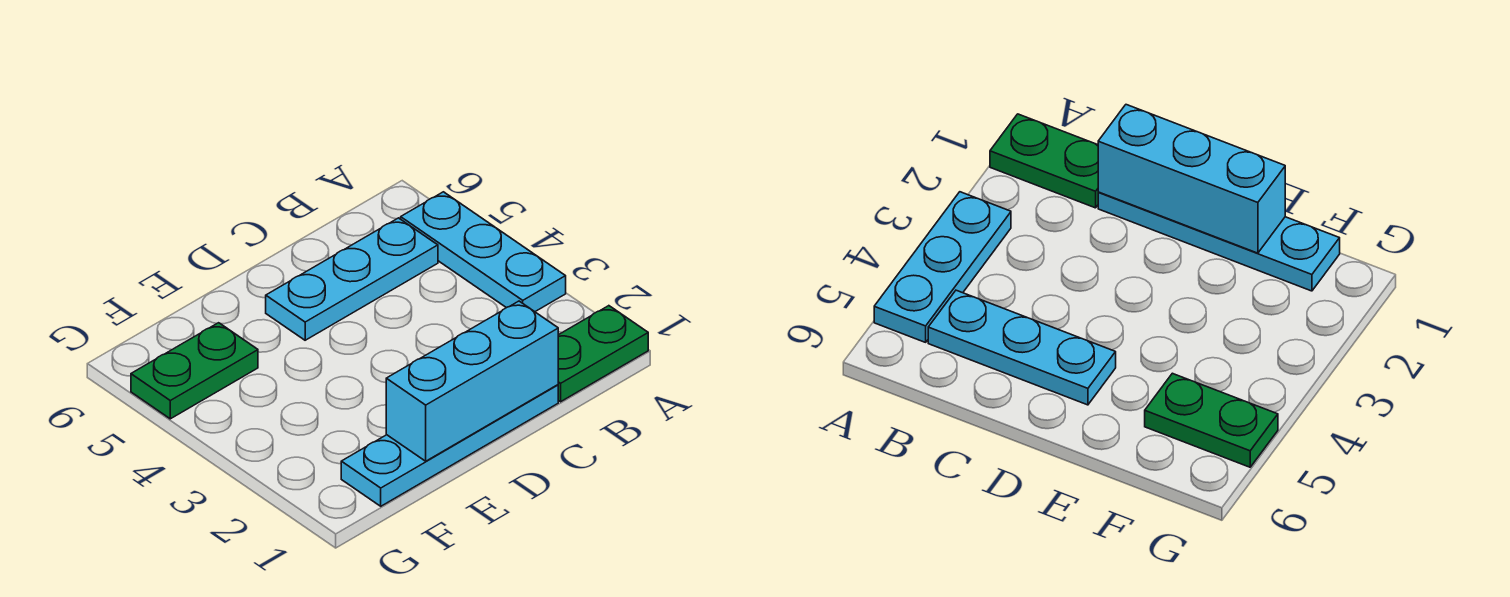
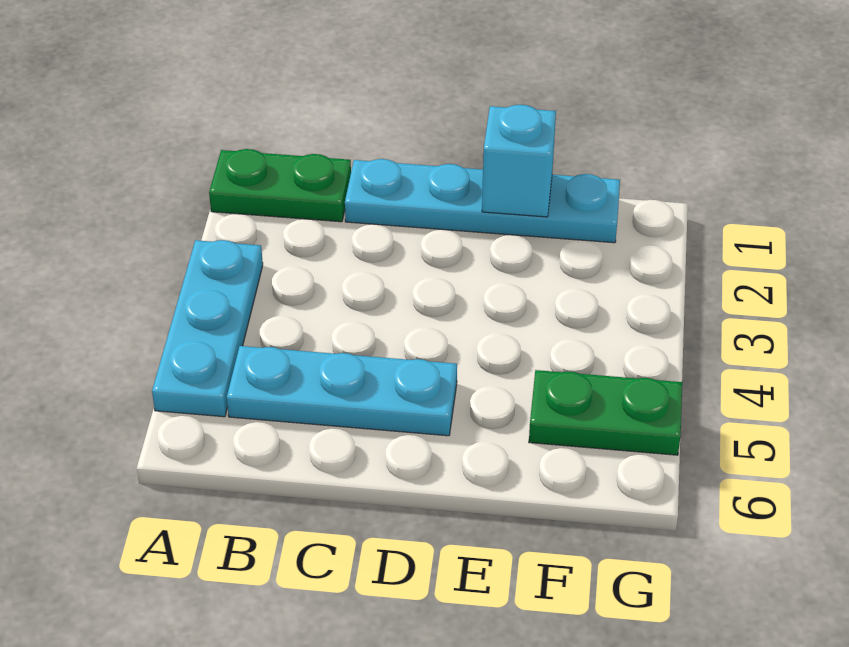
cyan brick C1:E1 level 2 -> cyan brick E1 level 2

